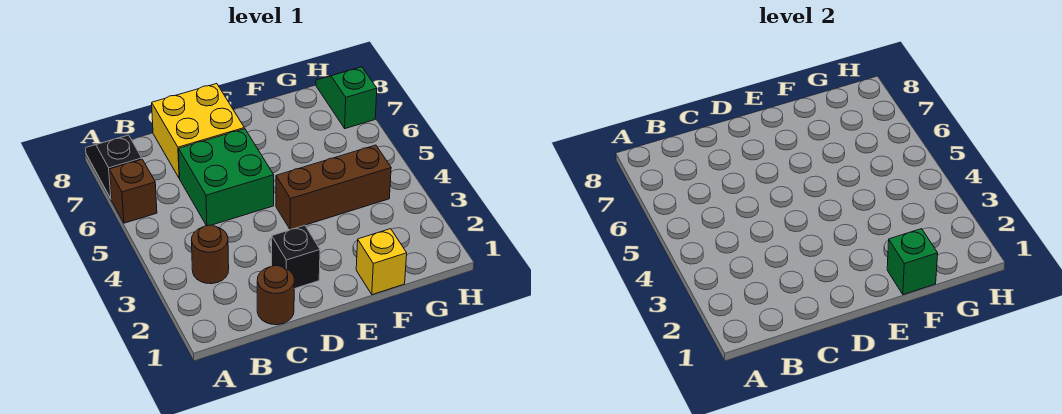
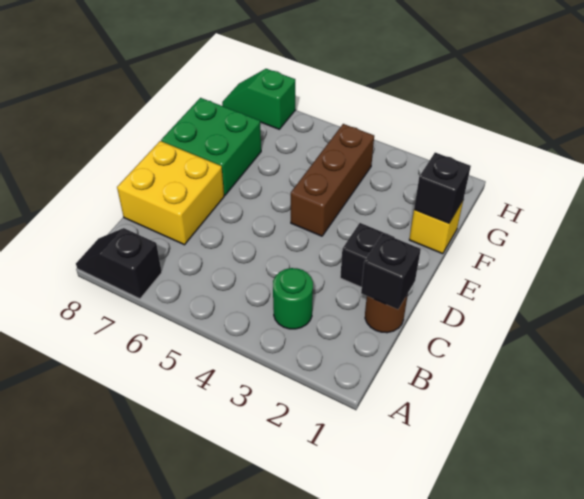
brown brick A6 level 1 -> none
brown round brick B3 level 1 -> green round brick B3 level 1
none -> black brick C1 level 2
green brick C5:D6 level 1 -> green brick E7:F8 level 1
green brick F1 level 2 -> black brick F1 level 2

